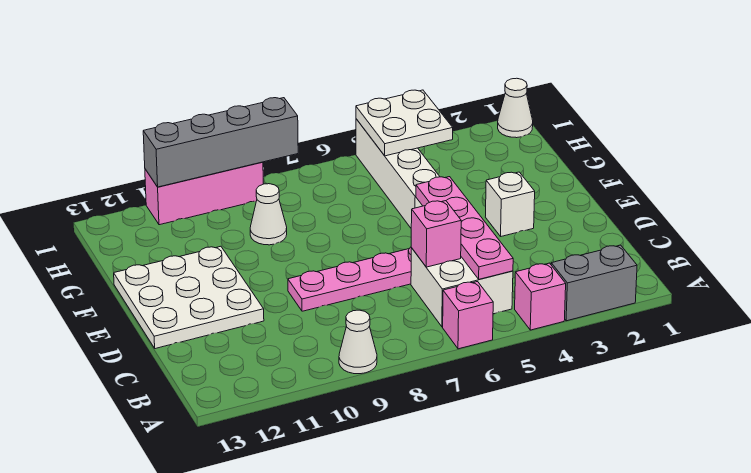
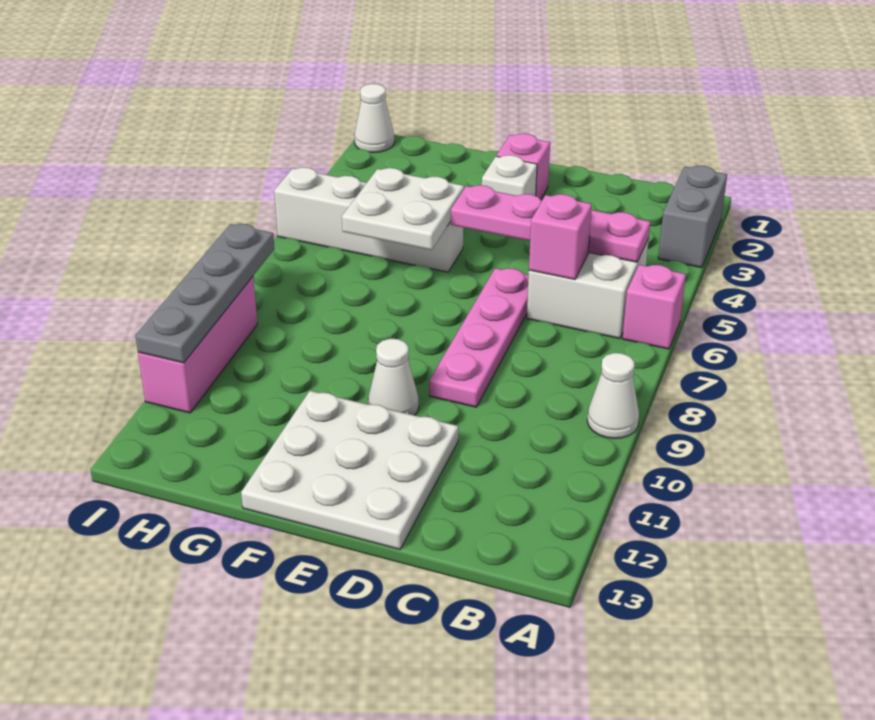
pink brick A4 level 1 -> pink brick E2 level 1
white cone G9 level 1 -> white cone E10 level 1
white plate H4:I5 level 2 -> white plate F5:G6 level 2
grey brick I8:I11 level 2 -> grey plate I8:I11 level 2

